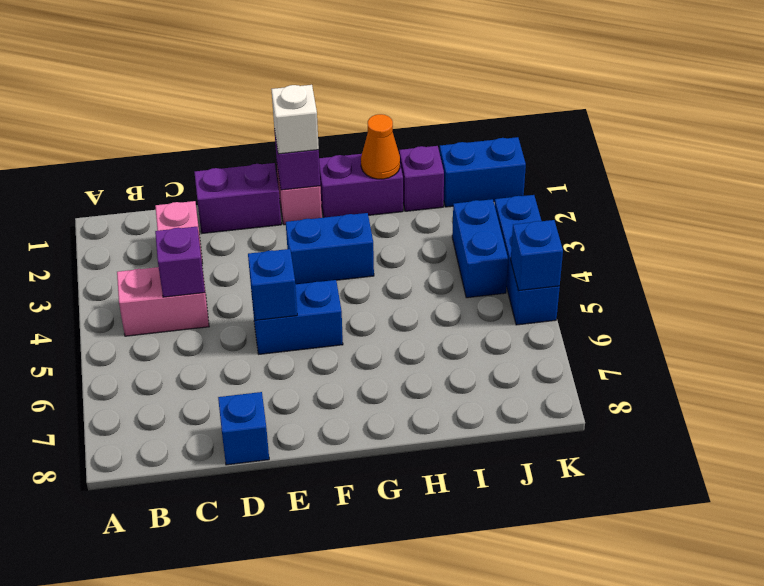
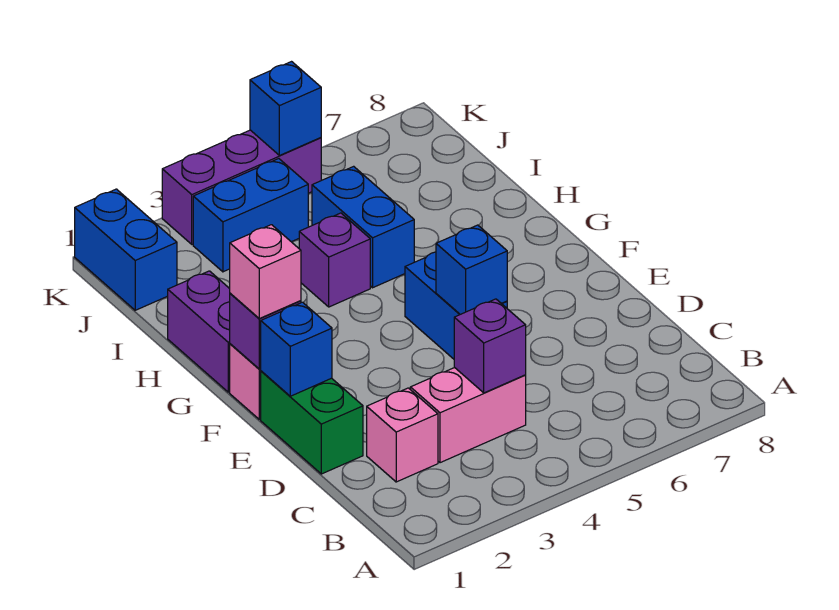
pink brick B4:C4 level 1 -> pink brick C3:C4 level 1
purple brick D1:E1 level 1 -> green brick D1:E1 level 1
blue brick D8 level 1 -> blue brick E1 level 2
white brick F1 level 3 -> pink brick F1 level 3
blue brick F3:G3 level 1 -> blue brick H5:I5 level 1
orange cone H1 level 2 -> none
purple brick I1 level 1 -> purple brick H4 level 1
blue brick K3:K5 level 1 -> purple brick K3:K5 level 1

